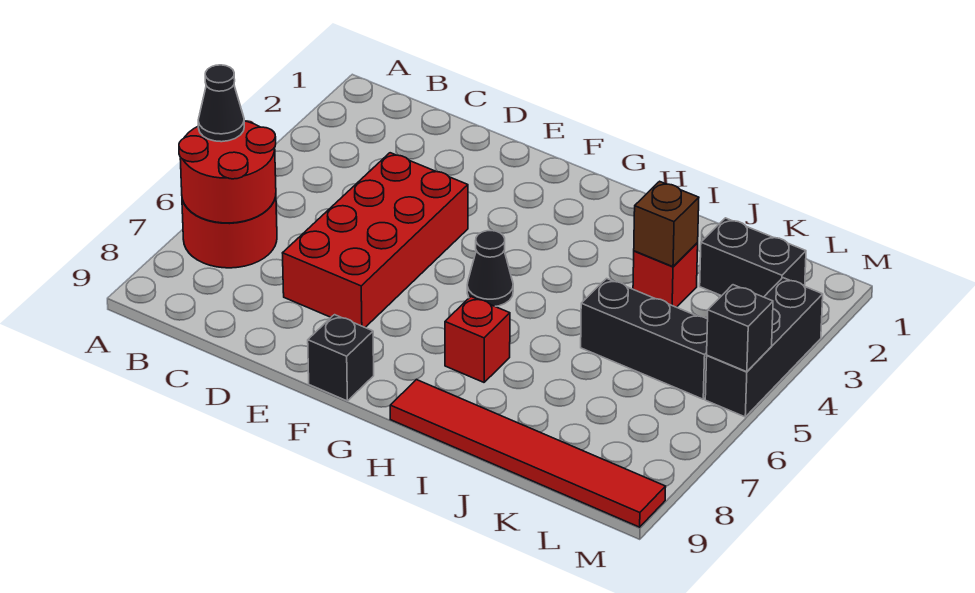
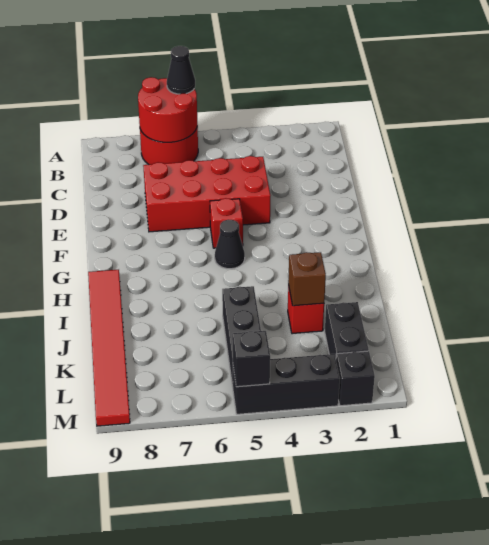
black brick F9 level 1 -> black brick M2 level 1
red brick H7 level 1 -> red brick F5 level 1

